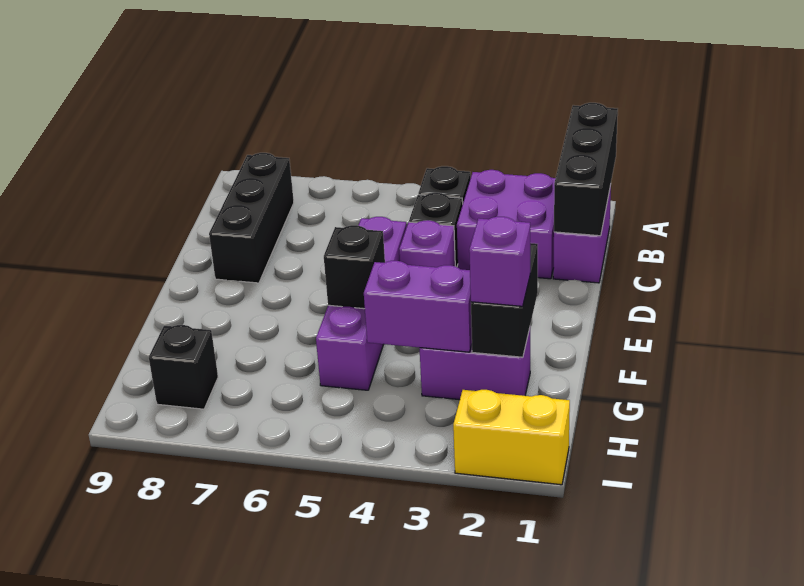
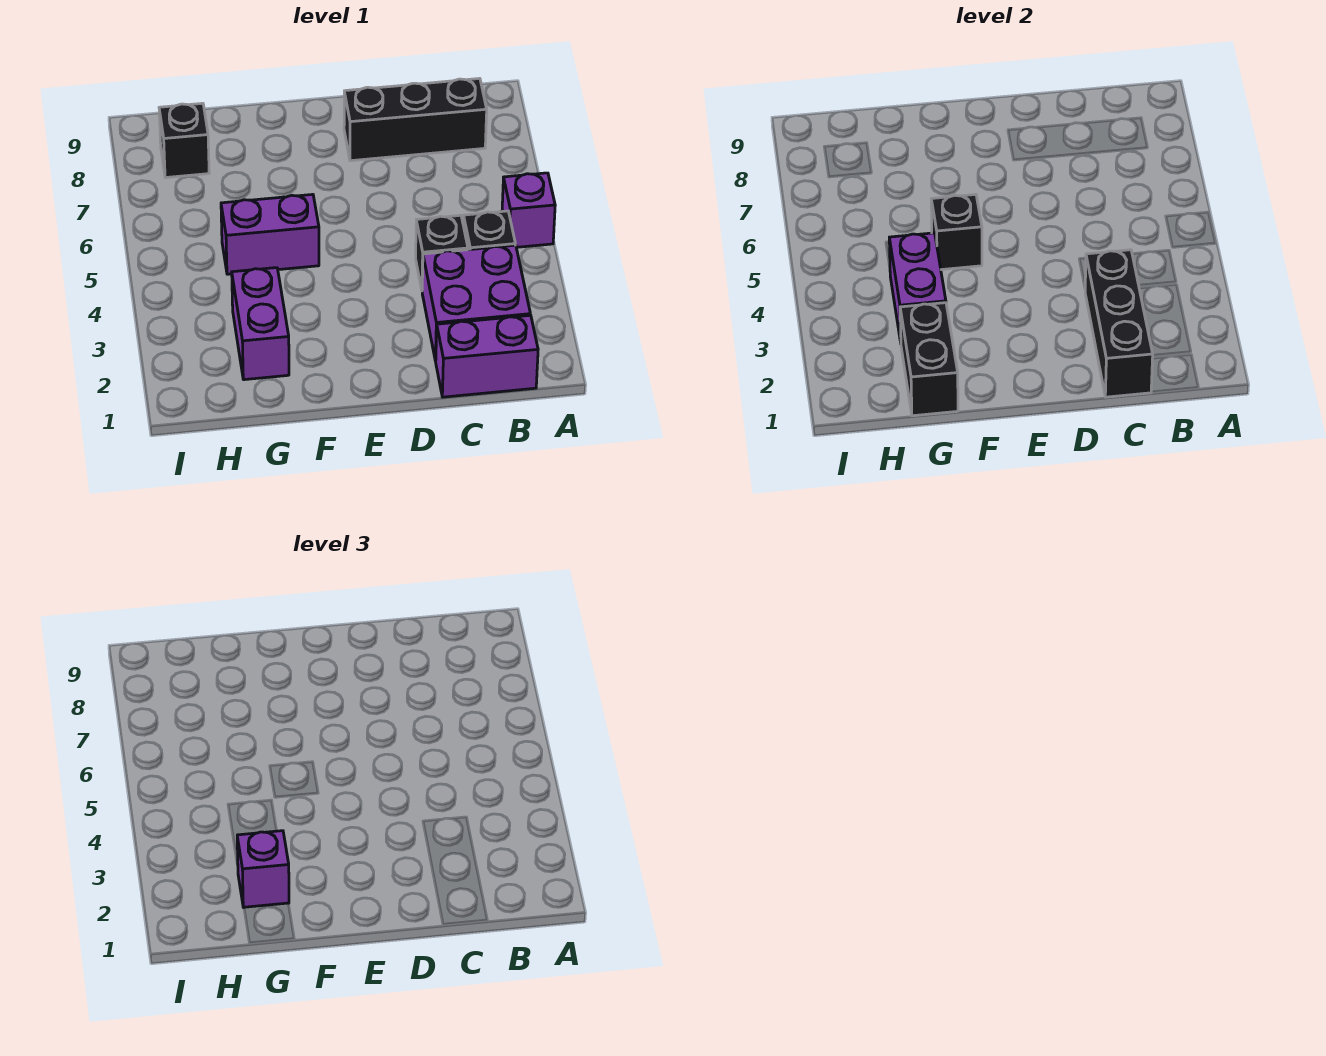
black brick A1:C1 level 2 -> black brick C1:C3 level 2
purple brick D4 level 1 -> purple brick A5 level 1
purple brick D5:G5 level 1 -> purple brick F5:G5 level 1
black brick F2:G2 level 2 -> black brick G1:G2 level 2
yellow brick I1:I2 level 1 -> none

